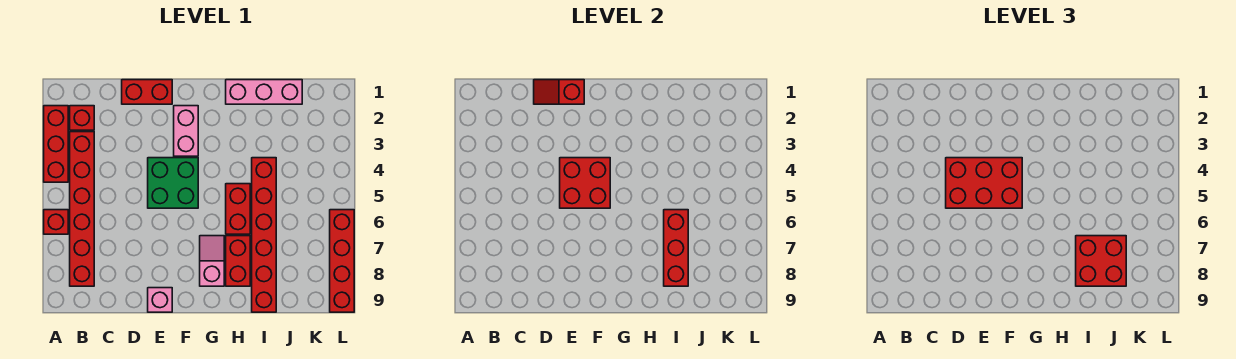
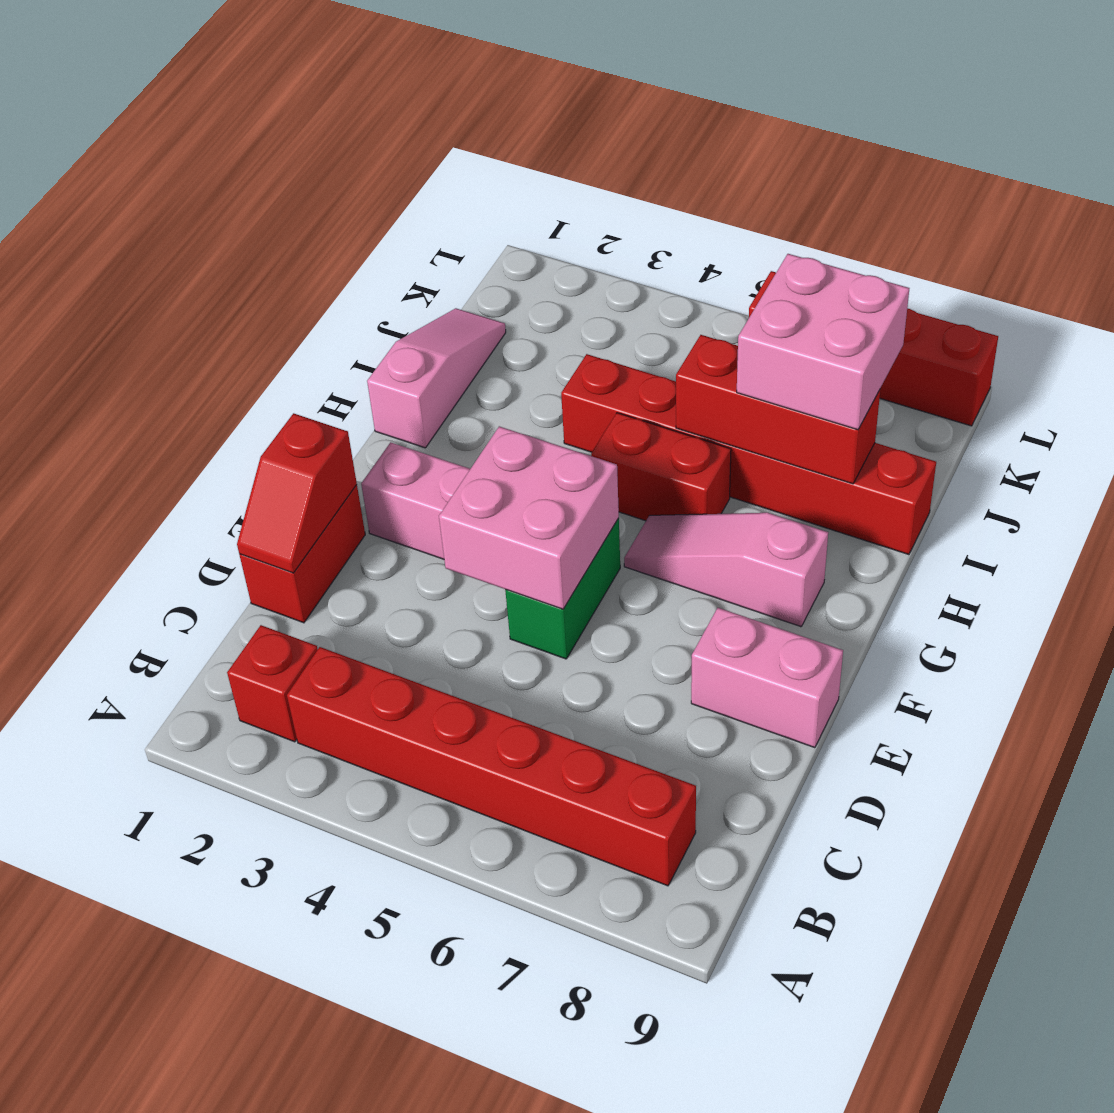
red brick A2:A4 level 1 -> none
red brick A6 level 1 -> none
red brick D4:F5 level 3 -> none
green brick E4:F5 level 1 -> green brick E5:F5 level 1
red brick E4:F5 level 2 -> pink brick E4:F5 level 2
pink brick E9 level 1 -> pink brick E8:E9 level 1
pink slope G7:G8 level 1 top 8 -> pink slope G6:G8 level 1 top 8
pink brick H1:J1 level 1 -> pink slope H1:J1 level 1 top H
red brick H7:H8 level 1 -> none
red brick I7:J8 level 3 -> pink brick I7:J8 level 3

